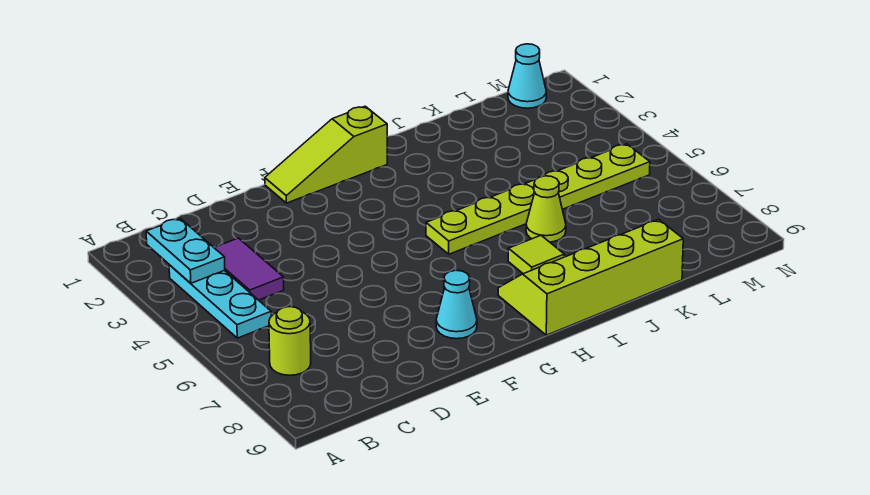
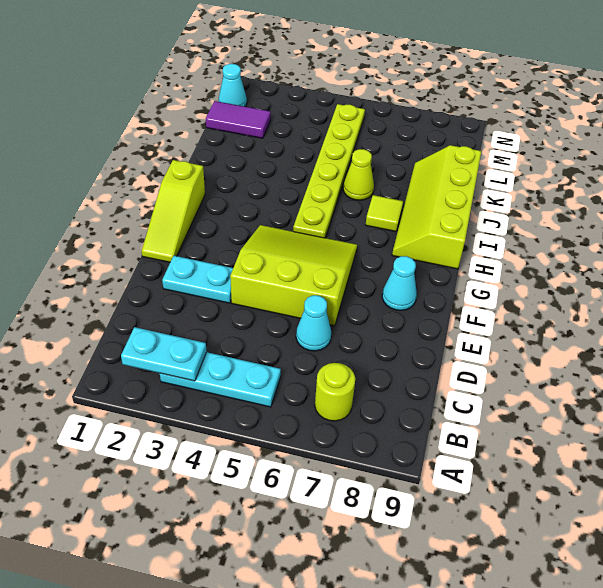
purple tile C3:C4 level 1 -> purple tile L1:L2 level 1
none -> cyan cone D6 level 1
none -> cyan plate E2:E3 level 1
none -> lime slope E4:G6 level 1 top E

